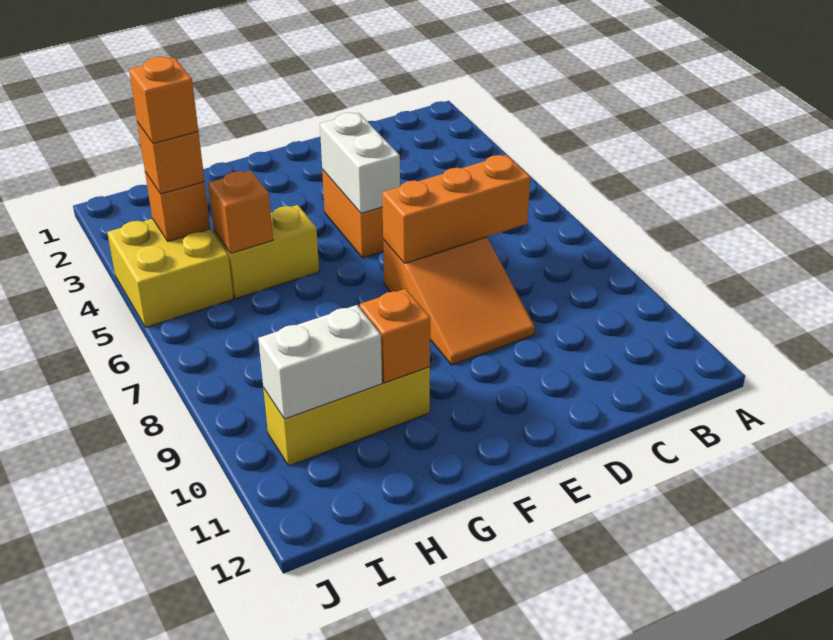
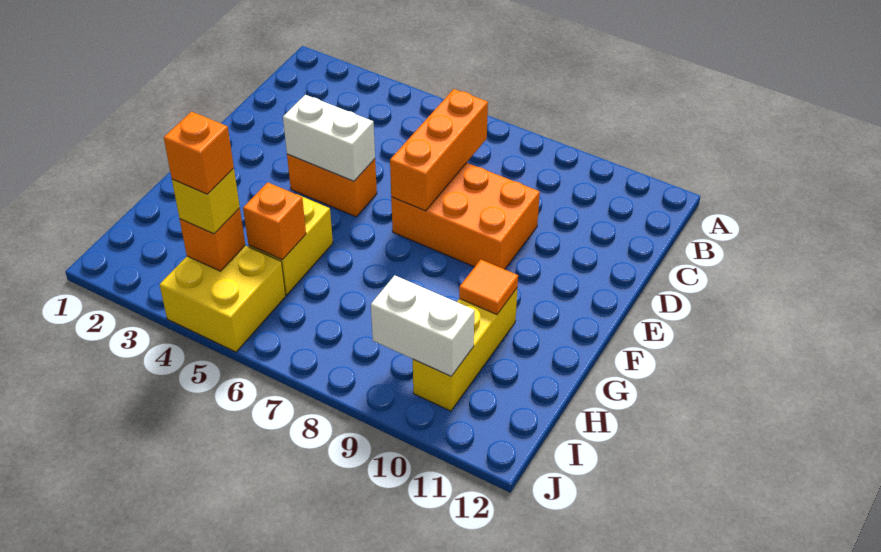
orange slope D7:E9 level 1 top 7 -> orange brick D7:E9 level 1
orange brick G10 level 2 -> orange tile G10 level 2
white brick H10:I10 level 2 -> white brick I9:I10 level 2
orange brick I4 level 3 -> yellow brick I4 level 3

